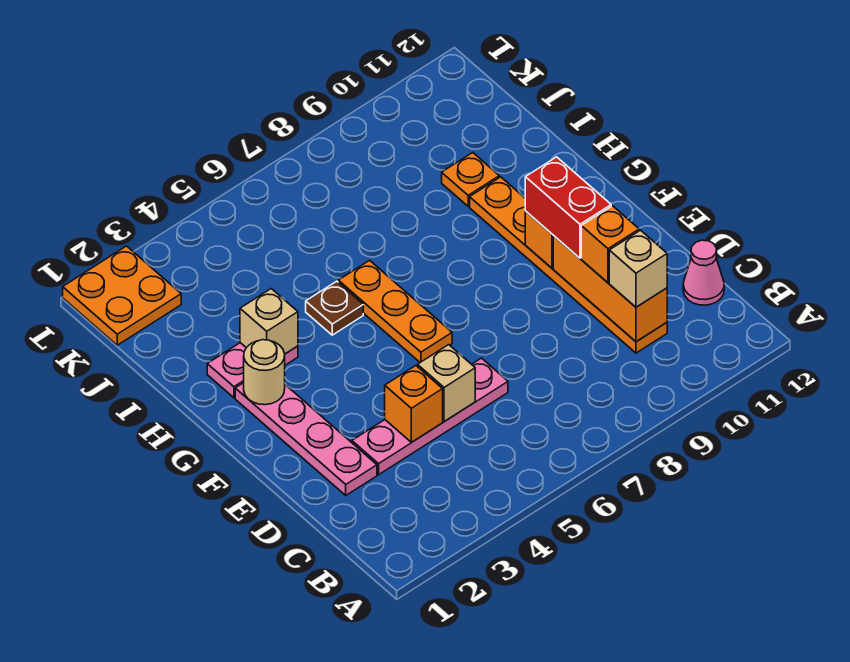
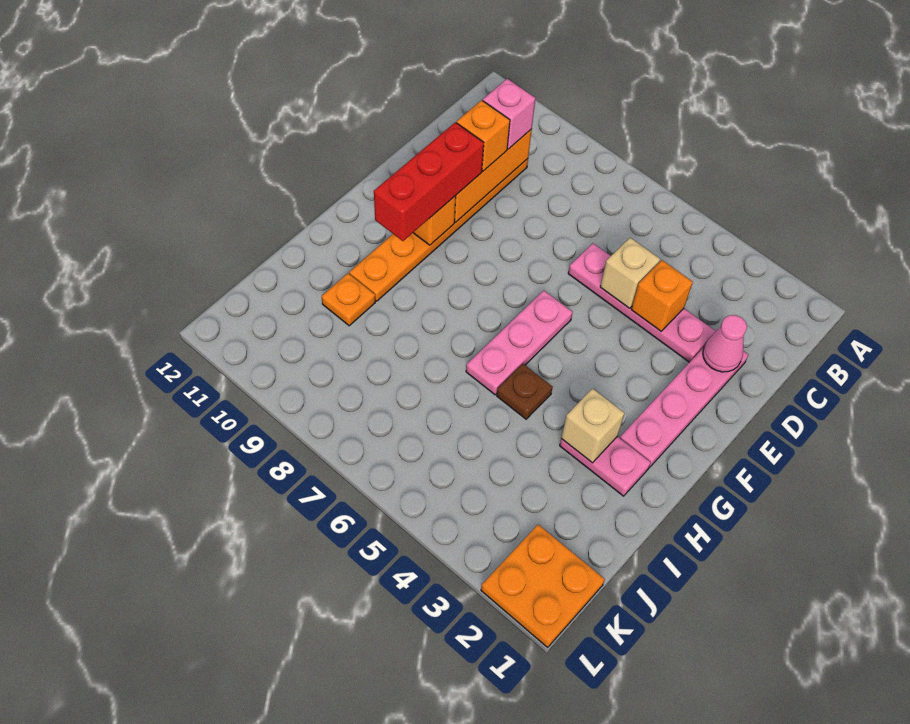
tan brick C10 level 3 -> pink brick C10 level 3
pink cone C12 level 1 -> pink cone D2 level 2
red brick E10:F10 level 3 -> red brick E10:G10 level 3
orange plate F6:H6 level 1 -> pink plate F6:H6 level 1
tan round brick G2 level 2 -> none

